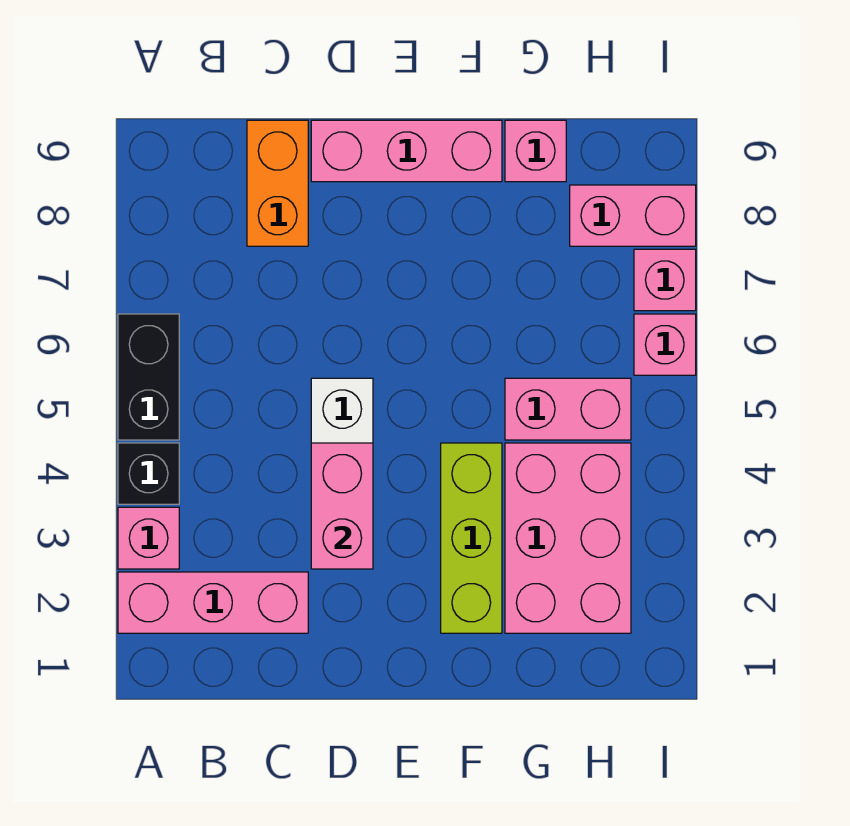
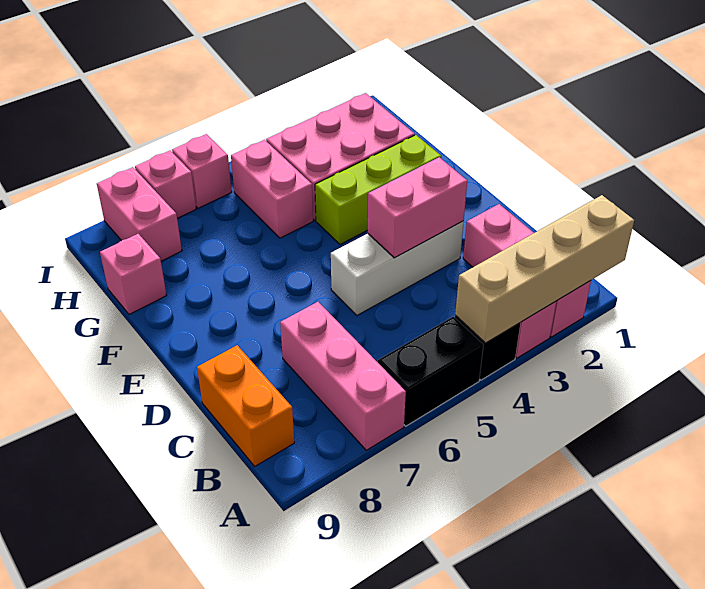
none -> tan brick A1:A4 level 2
orange brick C8:C9 level 1 -> orange brick B9:C9 level 1
pink brick D9:F9 level 1 -> pink brick A7:C7 level 1

